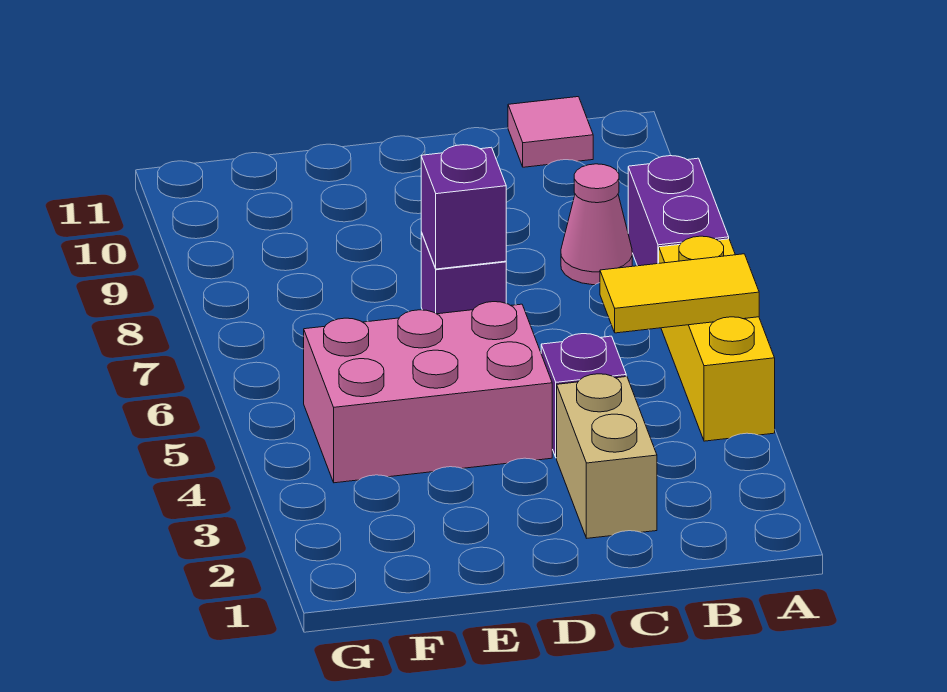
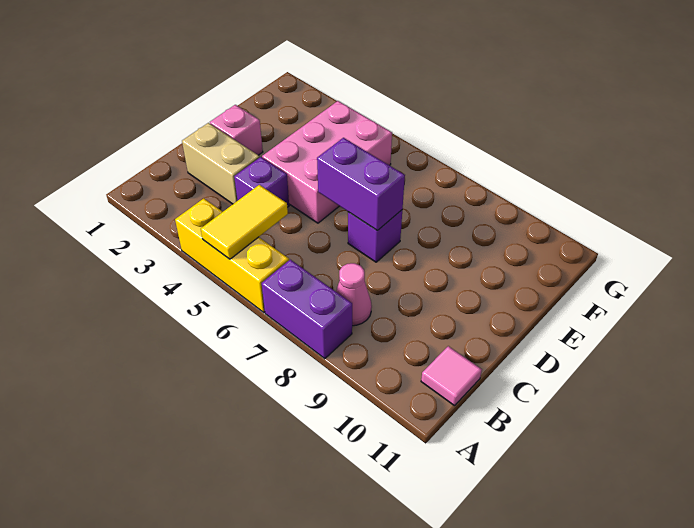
none -> pink brick D2 level 1
purple brick D7 level 2 -> purple brick D6:D7 level 2

